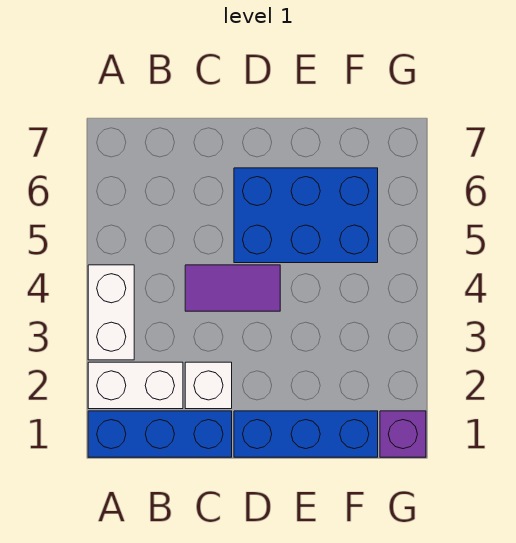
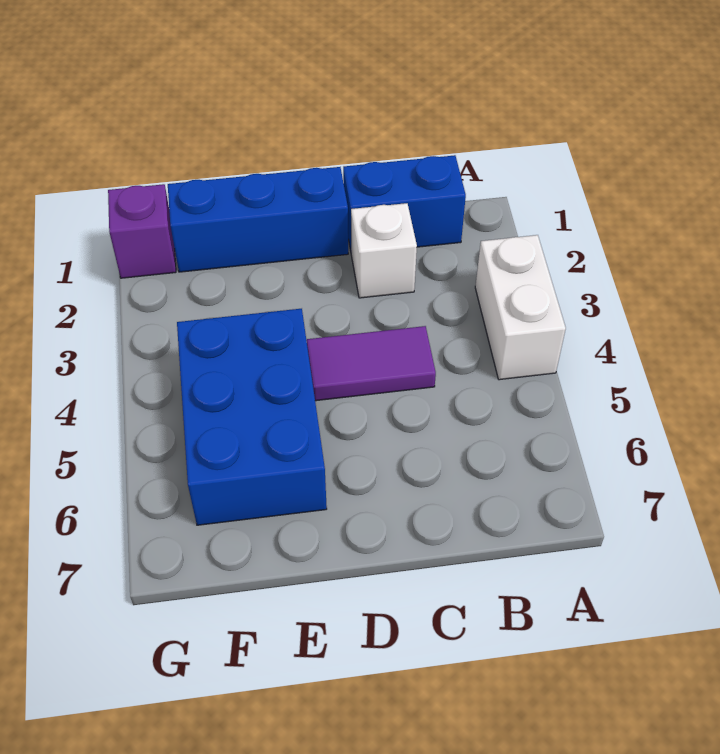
blue brick A1:C1 level 1 -> blue brick B1:C1 level 1
white brick A2:B2 level 1 -> none
blue brick D5:F6 level 1 -> blue brick E4:F6 level 1

